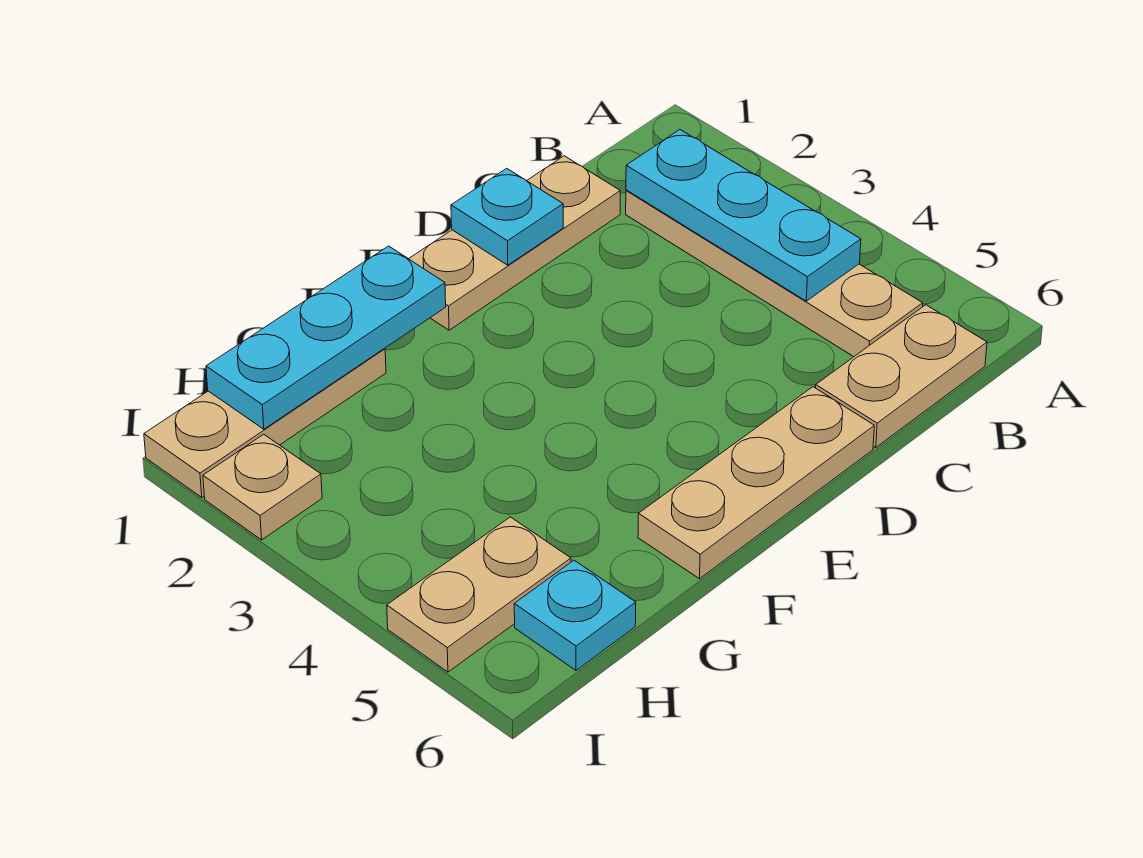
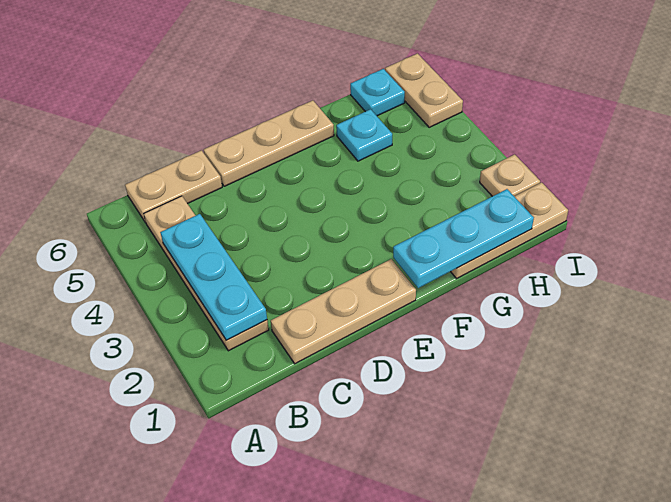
cyan plate D1 level 2 -> cyan plate G5 level 1
tan plate H5:I5 level 1 -> tan plate I5:I6 level 1

